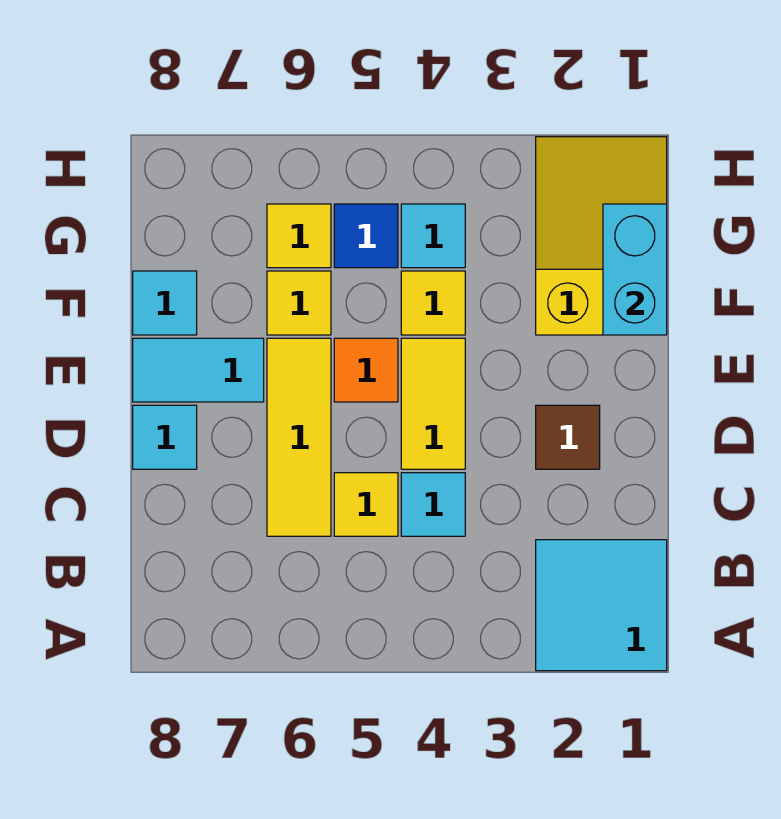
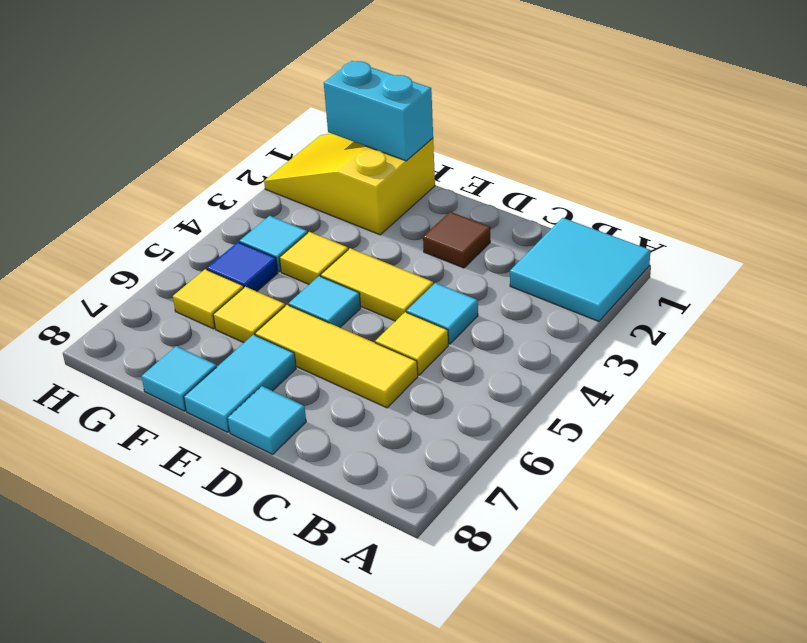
orange tile E5 level 1 -> cyan tile E5 level 1

